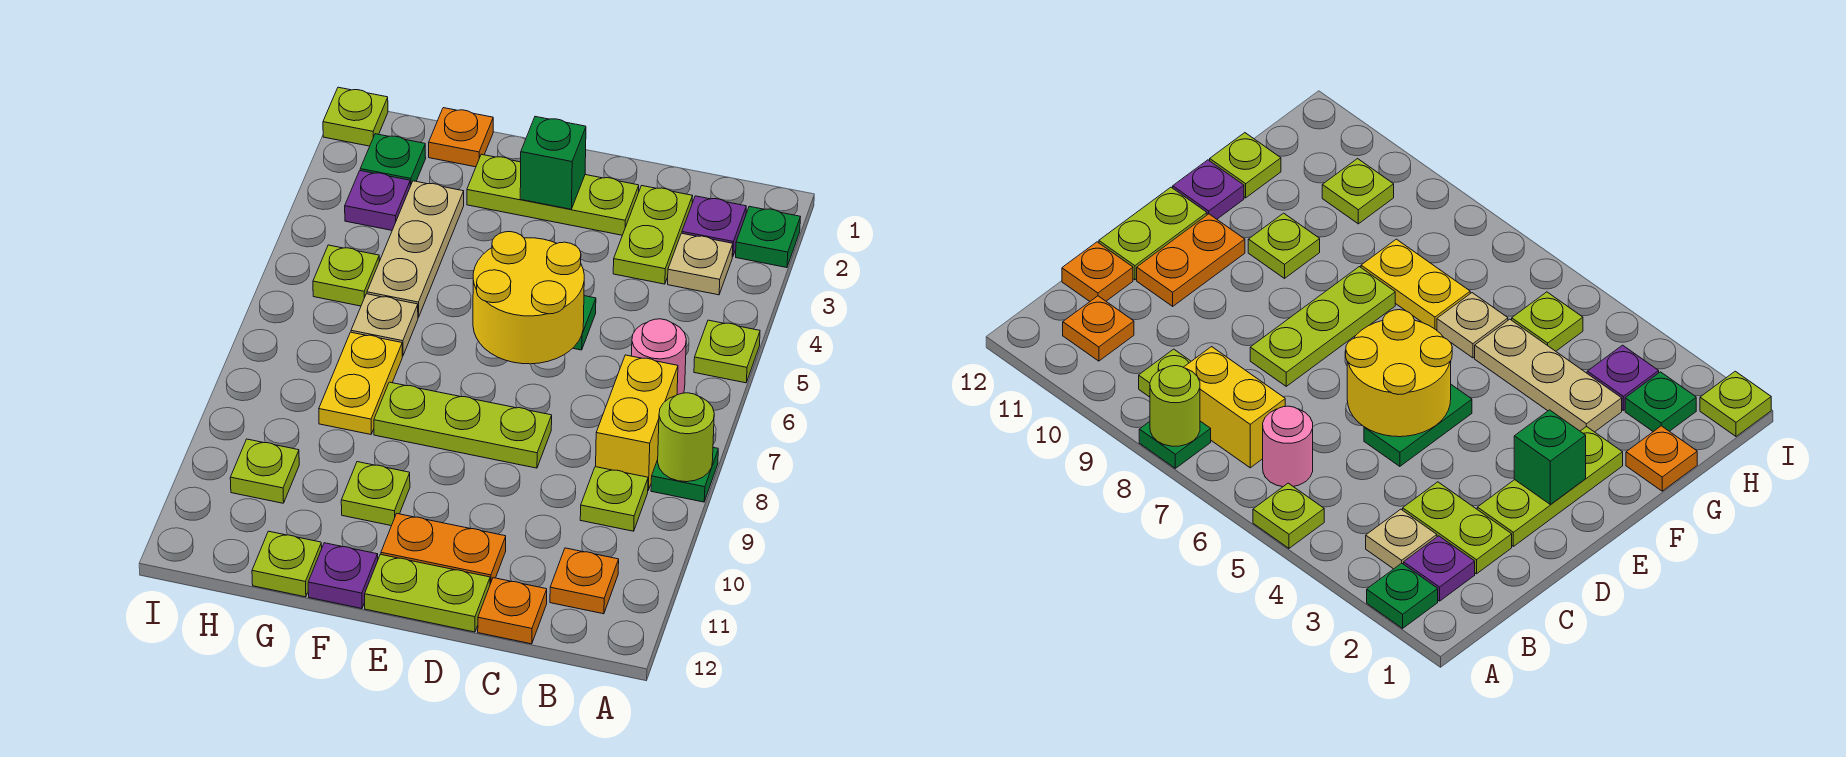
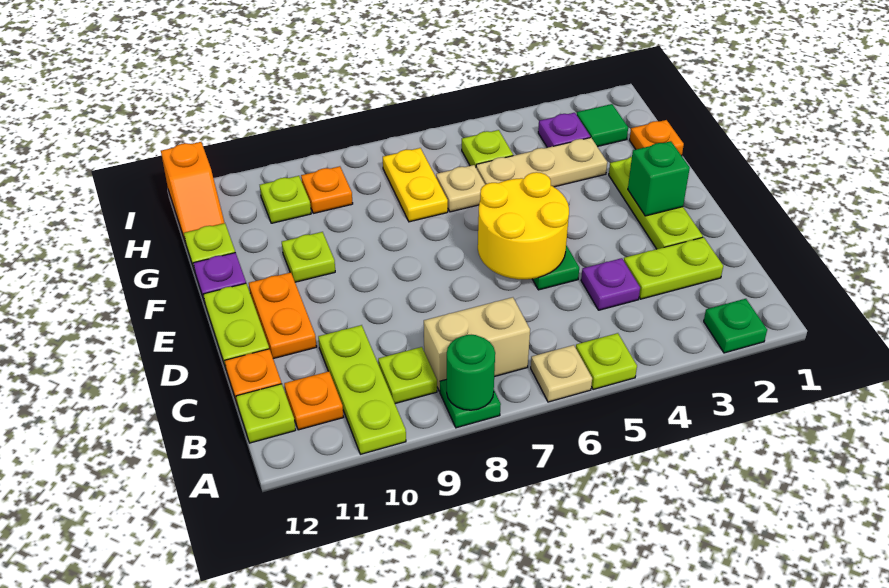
lime round brick A8 level 2 -> green round brick A8 level 2
purple plate B2 level 1 -> purple plate C4 level 1
tan plate B3 level 1 -> tan plate A6 level 1
pink round brick B6 level 1 -> none
yellow brick B7:B8 level 1 -> tan brick B7:B8 level 1
lime plate D8:F8 level 1 -> lime plate A10:C10 level 1
yellow plate G7:G8 level 1 -> yellow plate G7:H7 level 1
green plate H2 level 1 -> green tile H2 level 1
none -> orange plate H9 level 1
none -> orange slope H12:I12 level 1 top I
lime plate I1 level 1 -> lime plate B12 level 1

